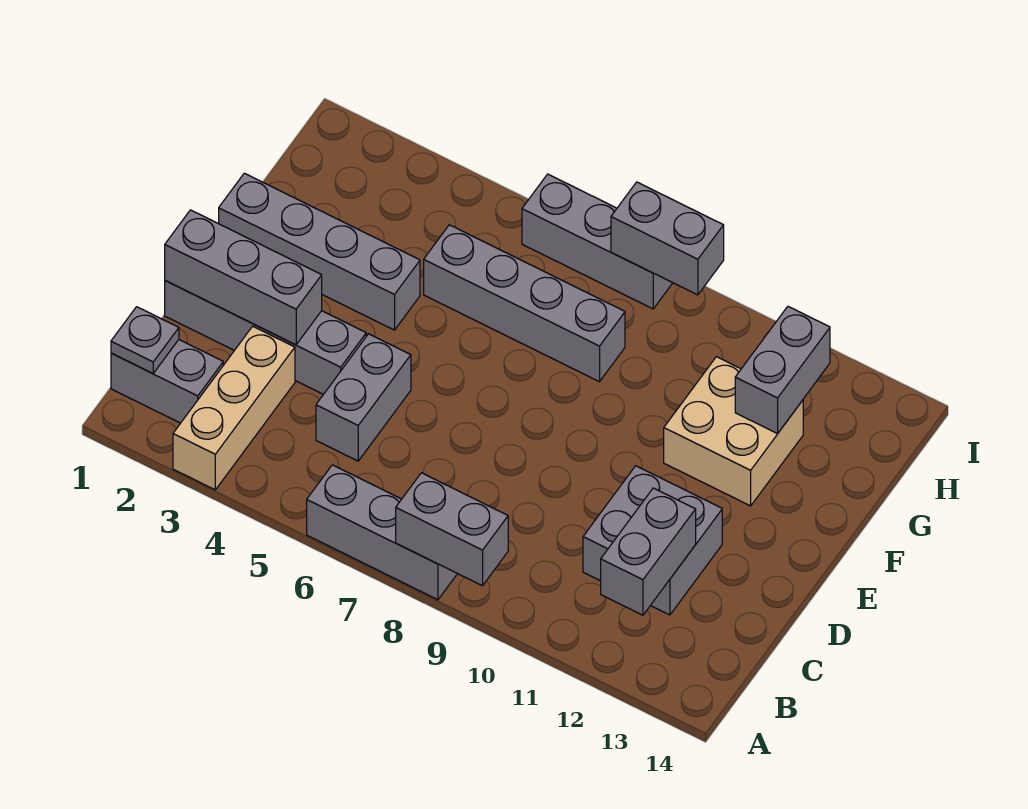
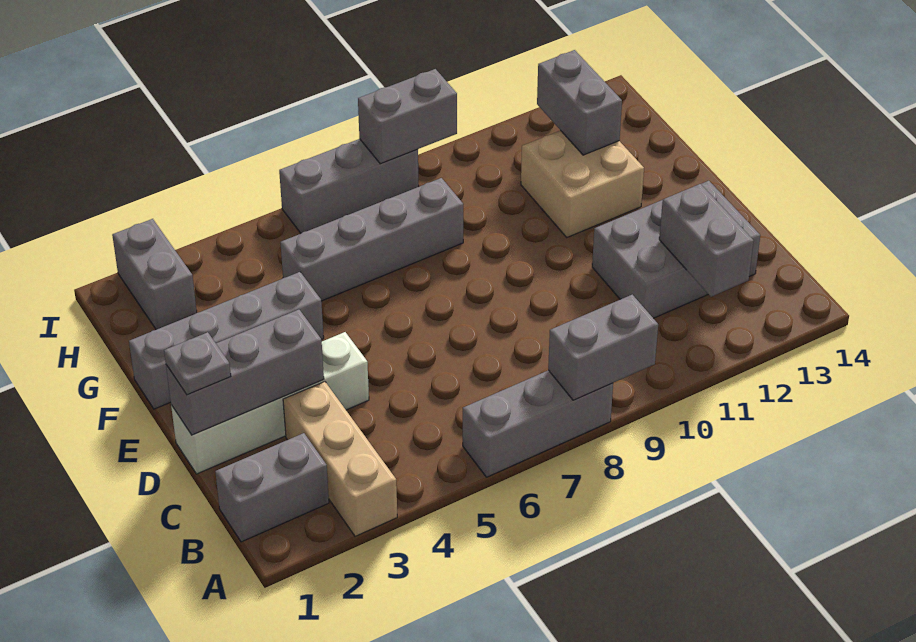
grey plate B1 level 2 -> grey plate D1 level 3
grey brick C5:D5 level 1 -> grey brick H2:I2 level 1
grey brick C11:D12 level 1 -> grey brick C11:D13 level 1
grey brick D1:D4 level 1 -> white brick D1:D4 level 1

